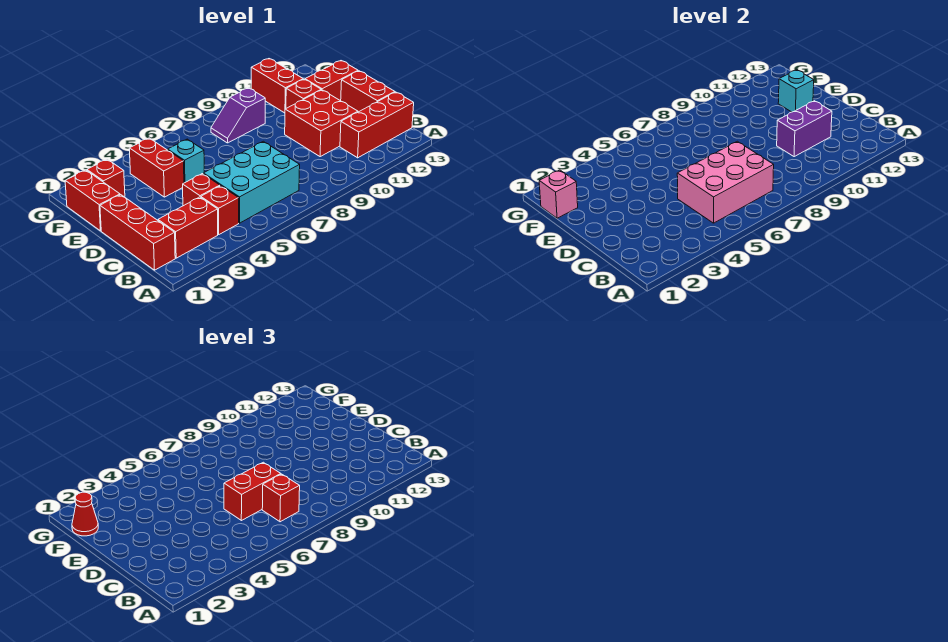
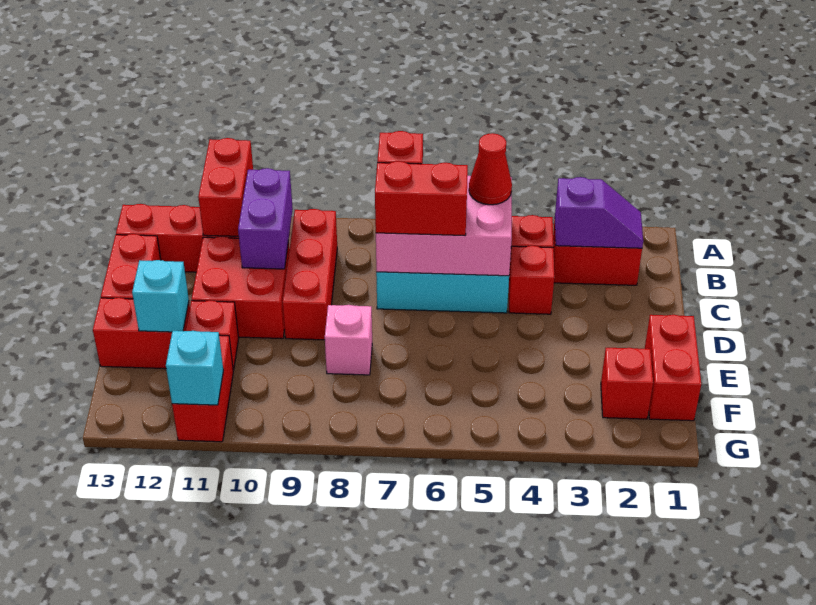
red brick B1:D1 level 1 -> red brick B9:D9 level 1
purple brick C10:C11 level 2 -> purple brick B10:C10 level 2
red brick E4:F4 level 1 -> red brick A11:B11 level 2
cyan brick E5 level 1 -> cyan brick G11 level 2
pink brick F1 level 2 -> pink brick E8 level 1
red cone F1 level 3 -> red cone B5 level 3
purple slope F8:F9 level 1 top 9 -> purple slope B2:B3 level 2 top 3

